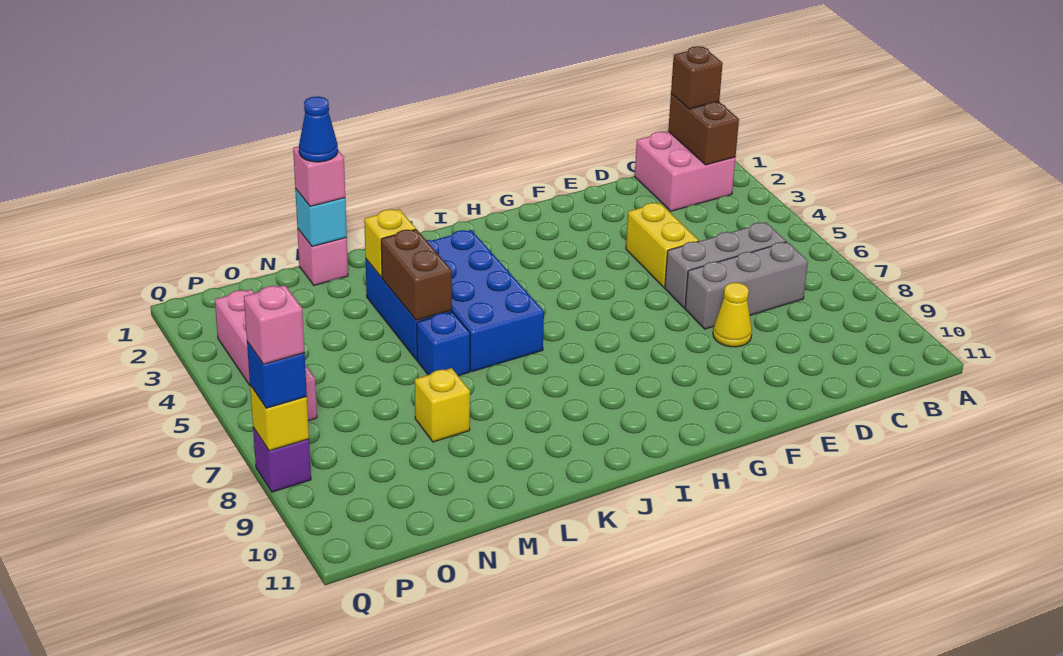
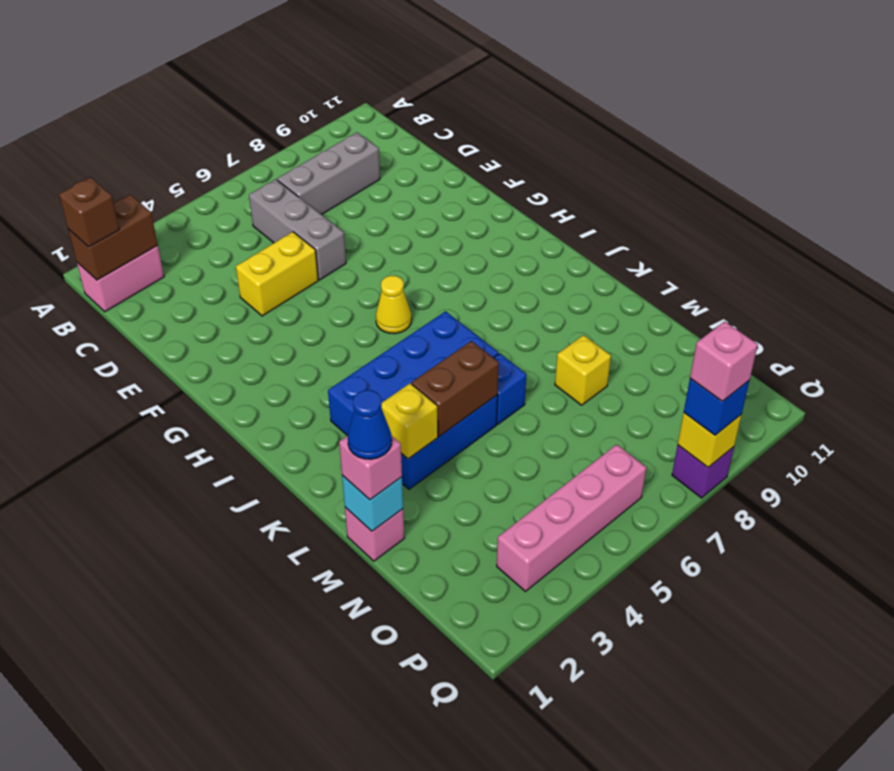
pink brick B1:C2 level 1 -> pink brick B1:B2 level 1
grey brick C7:E7 level 1 -> grey brick C7:C9 level 1
yellow cone E8 level 1 -> yellow cone H6 level 1

